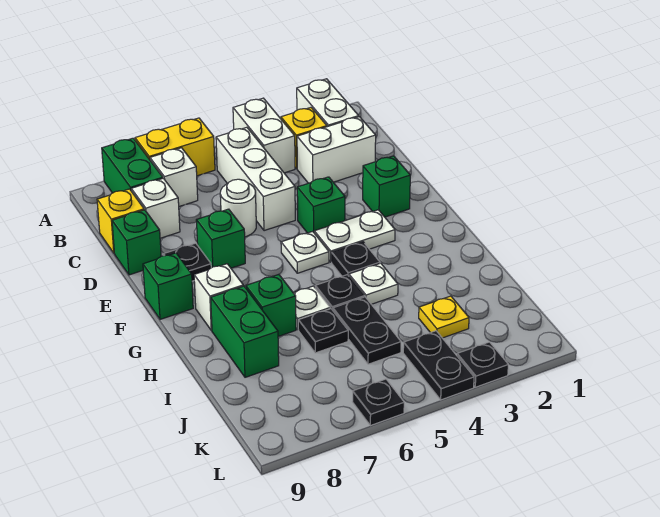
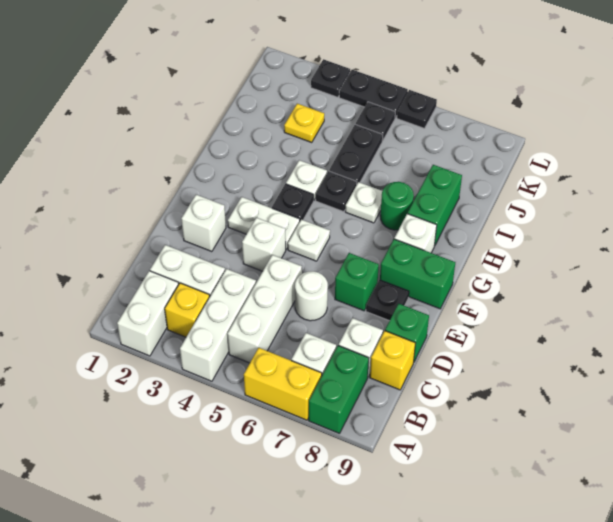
white brick A4:B4 level 1 -> white brick A4:C4 level 1
green brick E2 level 1 -> white brick E2 level 1
green brick E4 level 1 -> white brick E4 level 1
green brick F9 level 1 -> green brick F8:F9 level 1
green brick H7 level 1 -> green round brick H7 level 1
black plate I6 level 1 -> black plate K5 level 1
black plate K4:L4 level 1 -> black plate L4:L5 level 1

